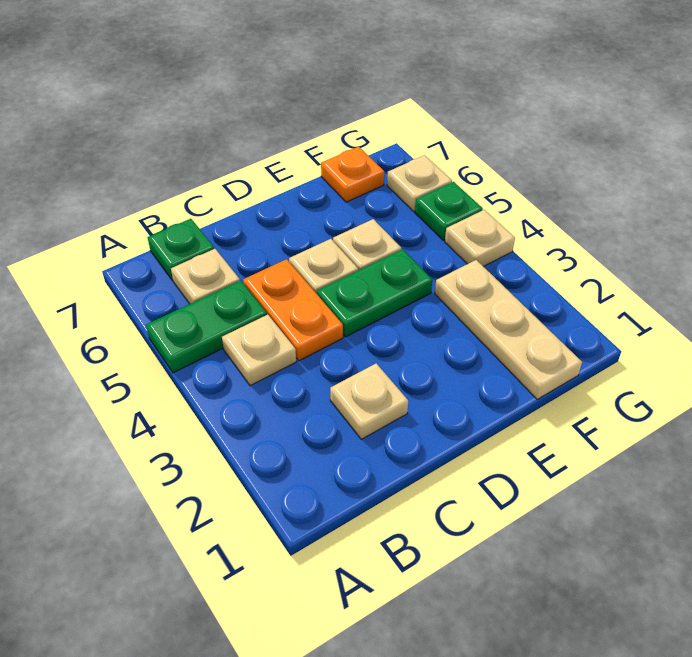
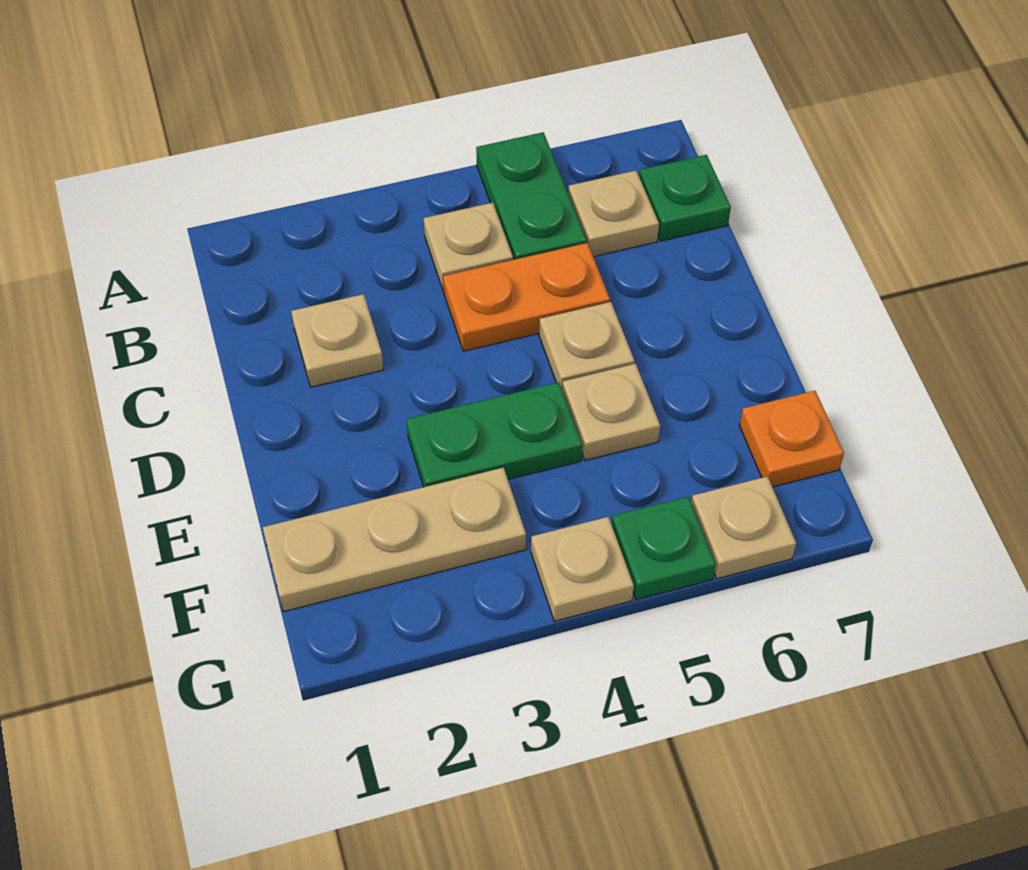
green plate D4:E4 level 1 -> green plate E3:E4 level 1

